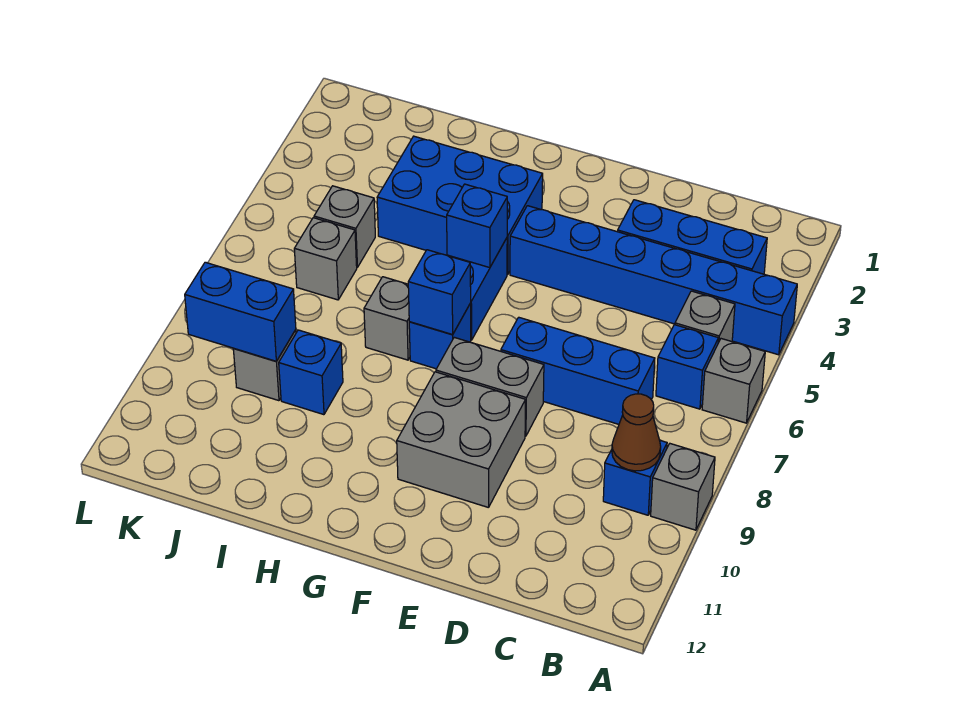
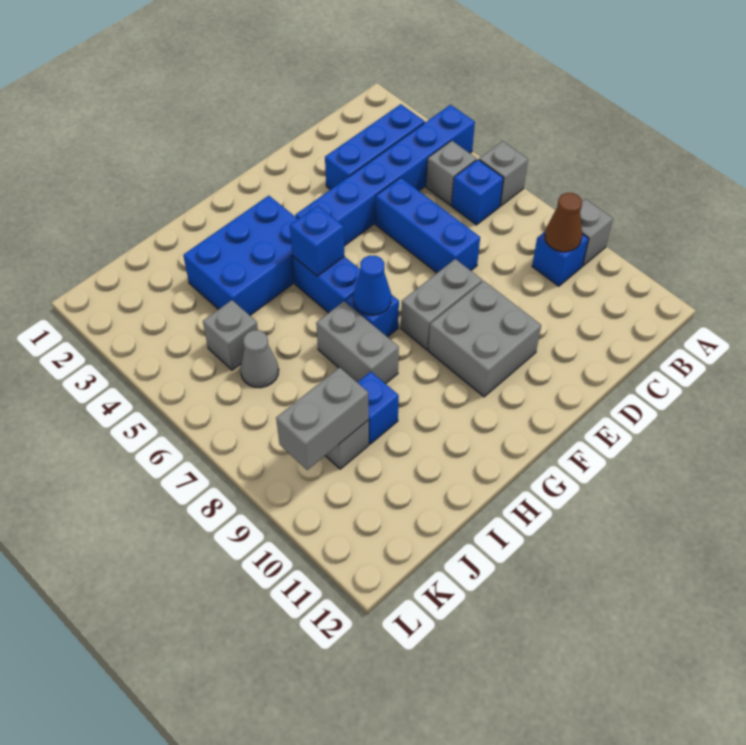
blue brick C7:E7 level 1 -> blue brick D5:D7 level 1
blue brick G7 level 2 -> blue cone G7 level 2
grey brick H7 level 1 -> grey brick H7:H8 level 1
grey brick J6 level 1 -> grey cone J6 level 1
blue brick J9:K9 level 2 -> grey brick J9:K9 level 2

